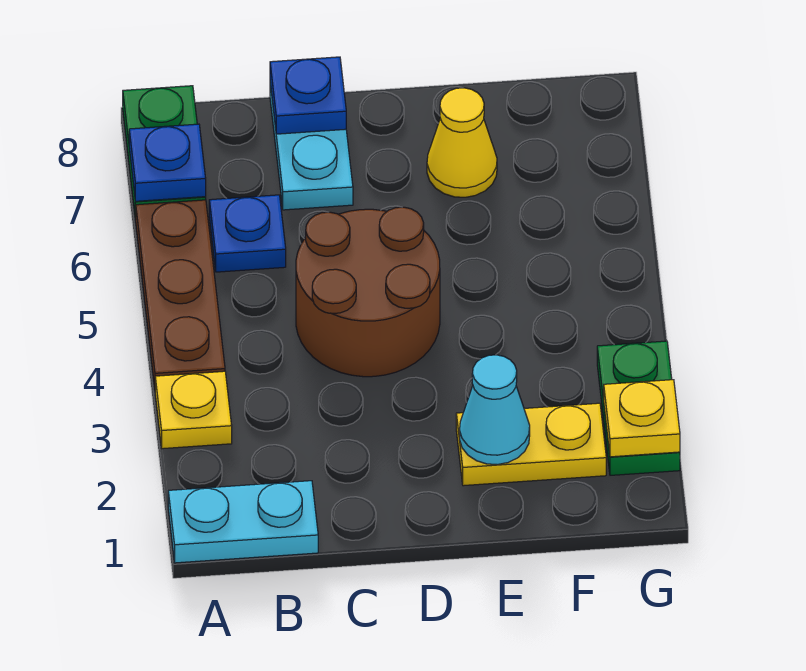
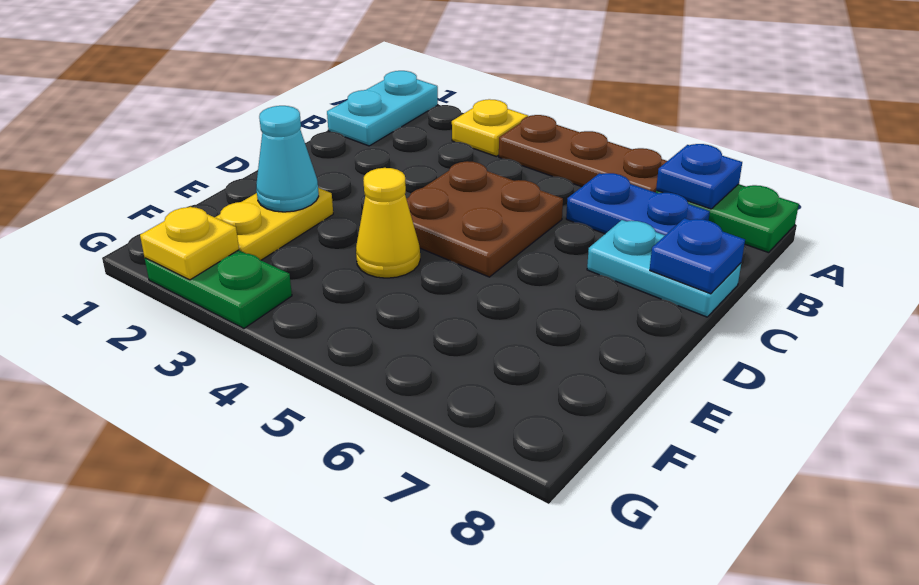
blue plate B6 level 1 -> blue plate B6:B7 level 1
brown round brick C4:D5 level 1 -> brown plate C4:D5 level 1
yellow cone E7 level 1 -> yellow cone E4 level 1

